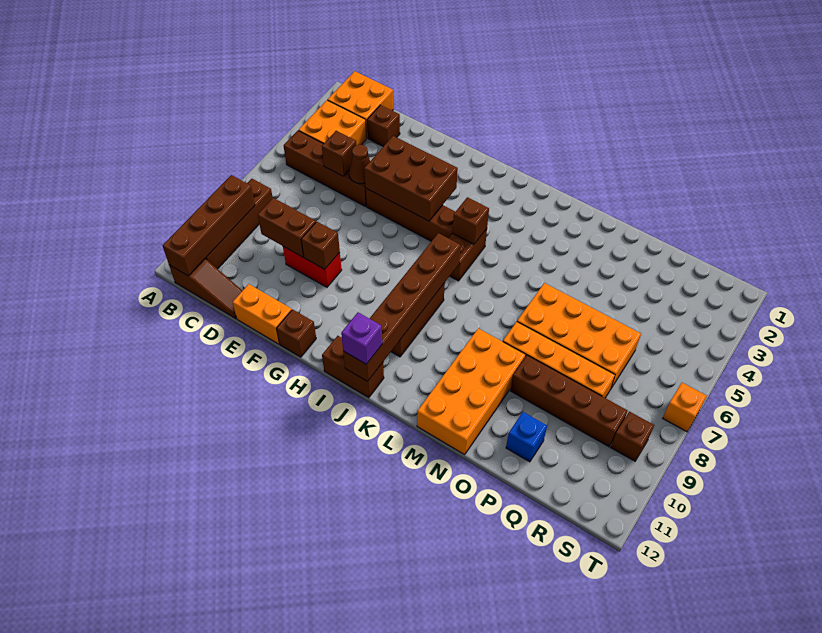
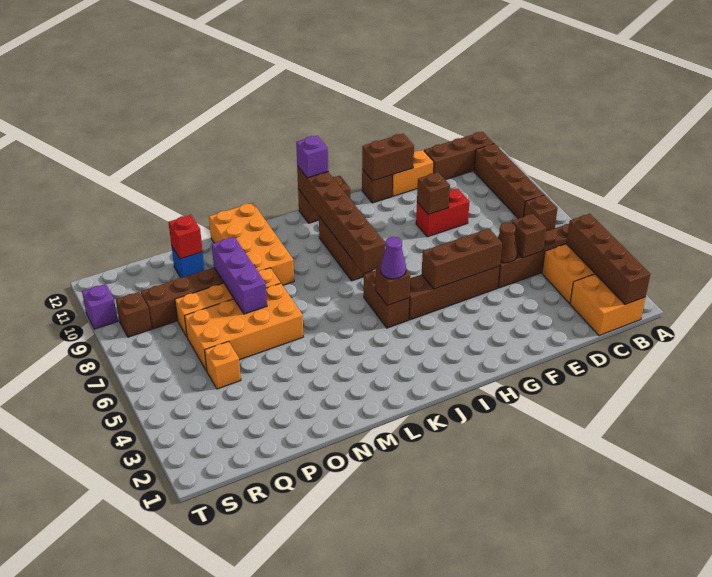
brown brick B9:B12 level 2 -> brown brick B1:B4 level 2
brown slope B12:D12 level 1 top B -> brown brick B12:D12 level 1
brown brick D2 level 1 -> brown brick B7 level 1
brown brick D9:E9 level 2 -> brown brick F12:G12 level 2
brown brick F4:H5 level 2 -> brown brick F5:H5 level 2
none -> purple cone J5 level 3
none -> purple brick O7:O9 level 2
none -> red brick P11 level 2
orange brick T7 level 1 -> orange brick Q5 level 1
none -> purple brick T10 level 1

